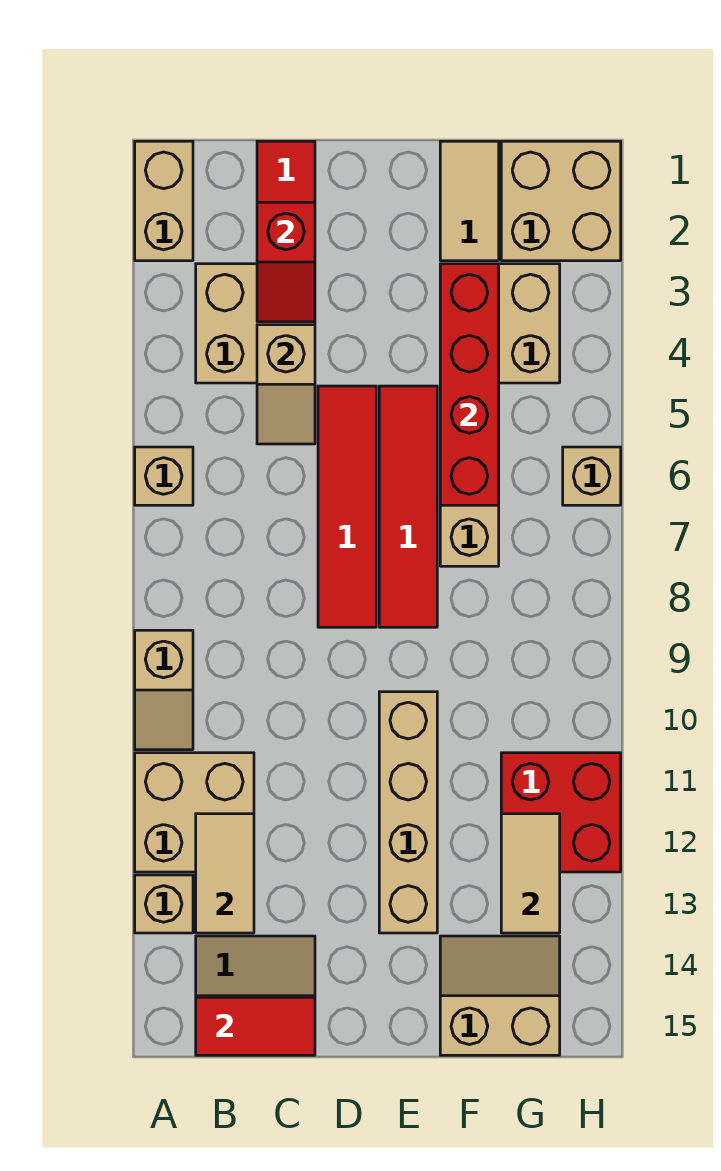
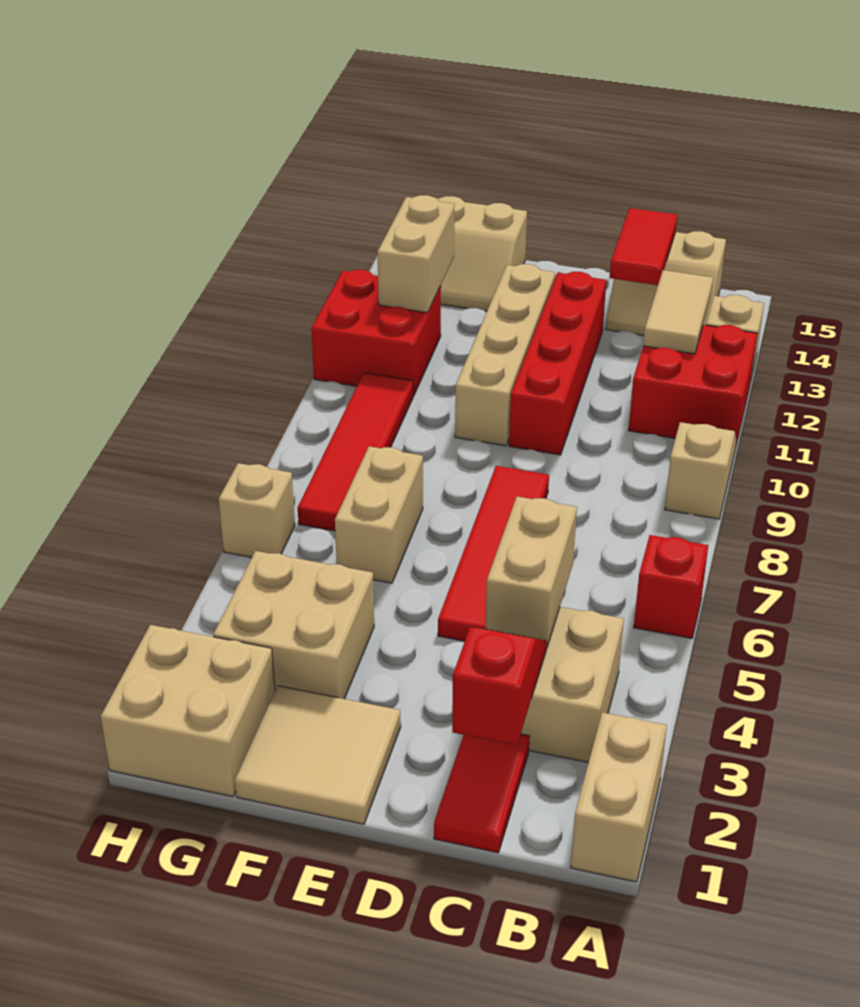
tan brick A6 level 1 -> red brick A6 level 1
tan brick A11:B12 level 1 -> red brick A11:B12 level 1
red tile B15:C15 level 2 -> red tile C14:C15 level 2
tan slope C4:C5 level 2 top 4 -> tan brick C4:C5 level 2
red tile E5:E8 level 1 -> red tile G7:G10 level 1
tan tile F1:F2 level 1 -> tan tile E1:F2 level 1
red brick F3:F6 level 2 -> red brick D10:D13 level 1
tan tile G12:G13 level 2 -> tan brick G12:G13 level 2

